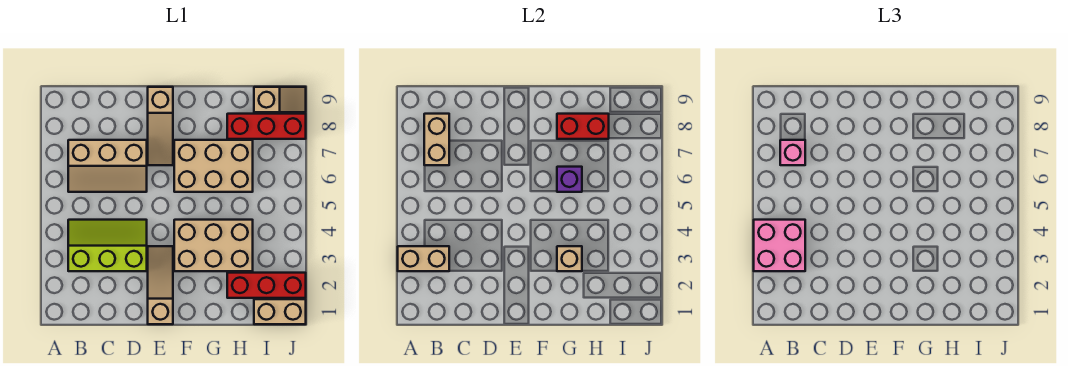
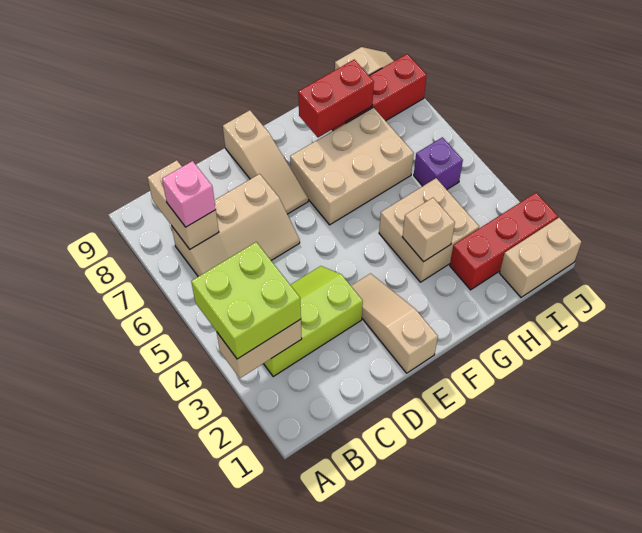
pink brick A3:B4 level 3 -> lime brick A3:B4 level 3
tan brick F3:H4 level 1 -> tan brick G3:H4 level 1
purple brick G6 level 2 -> purple brick I5 level 1

